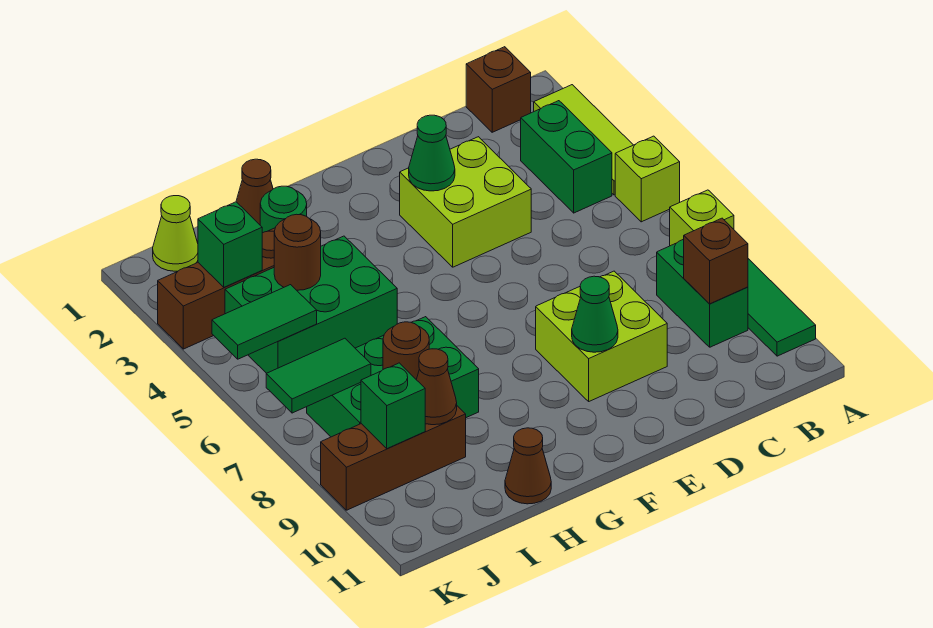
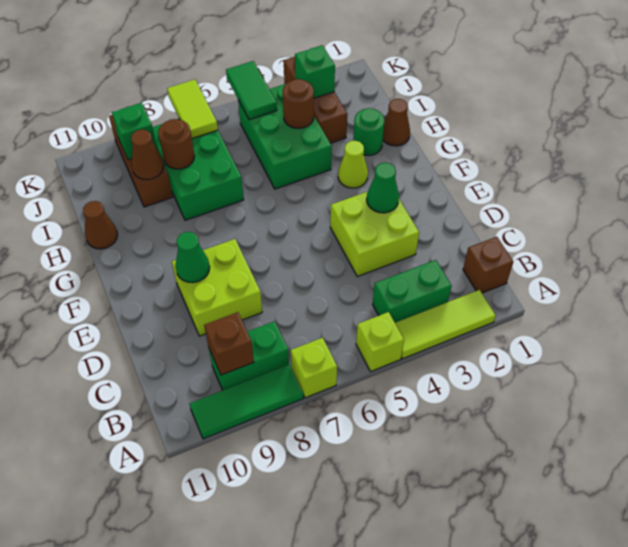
lime cone J1 level 1 -> lime cone G3 level 1
green tile J7:K7 level 2 -> lime tile J7:K7 level 2

